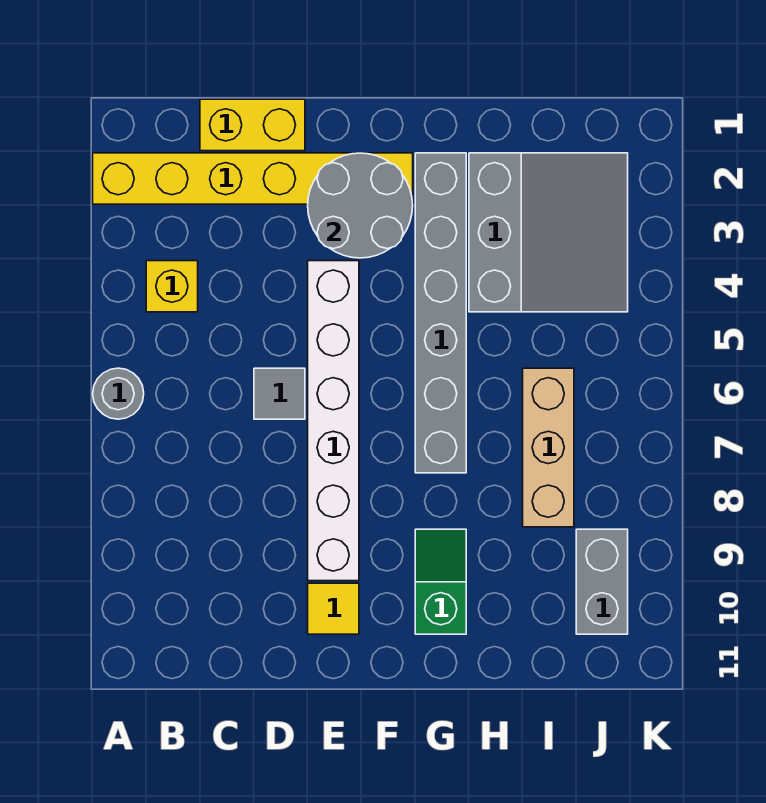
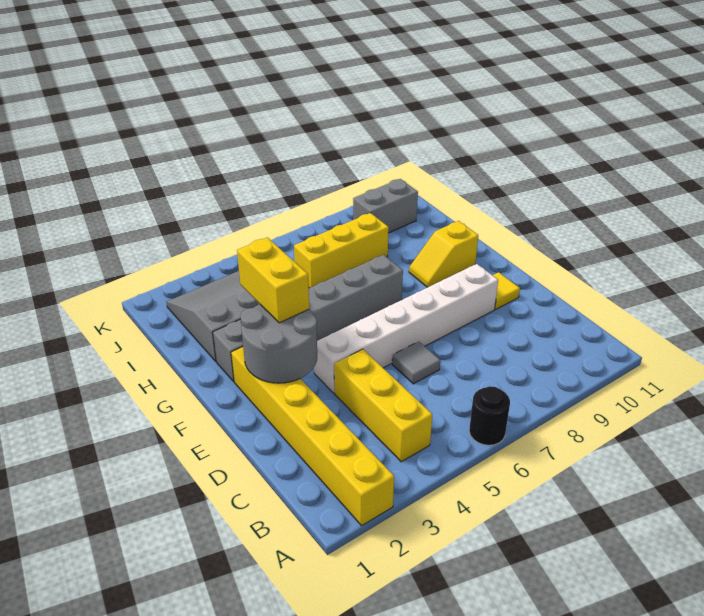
grey round brick A6 level 1 -> black round brick A6 level 1
yellow brick B4 level 1 -> yellow brick B4:D4 level 1
yellow brick C1:D1 level 1 -> yellow brick F3:G3 level 3
green slope G9:G10 level 1 top 10 -> yellow slope G9:G10 level 1 top 10
tan brick I6:I8 level 1 -> yellow brick I6:I8 level 1

